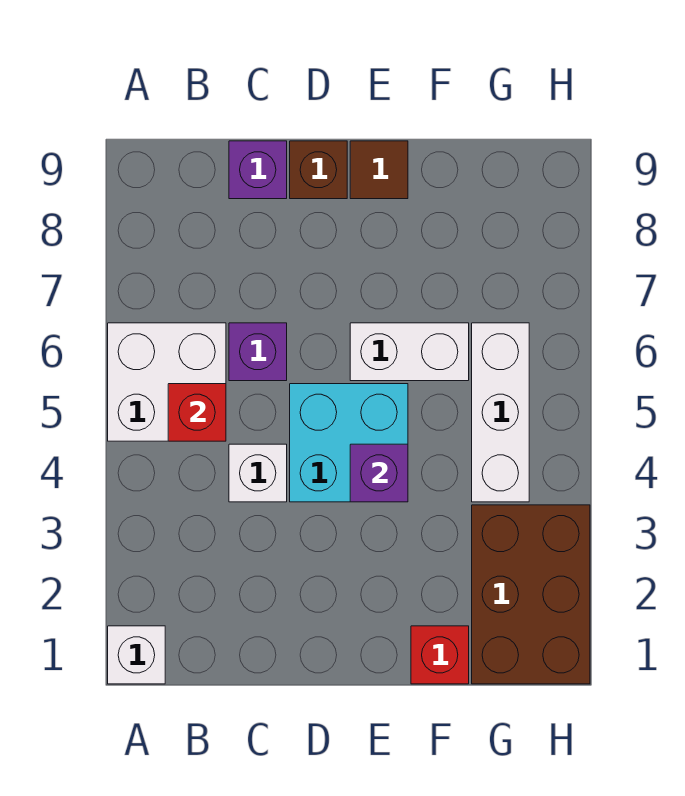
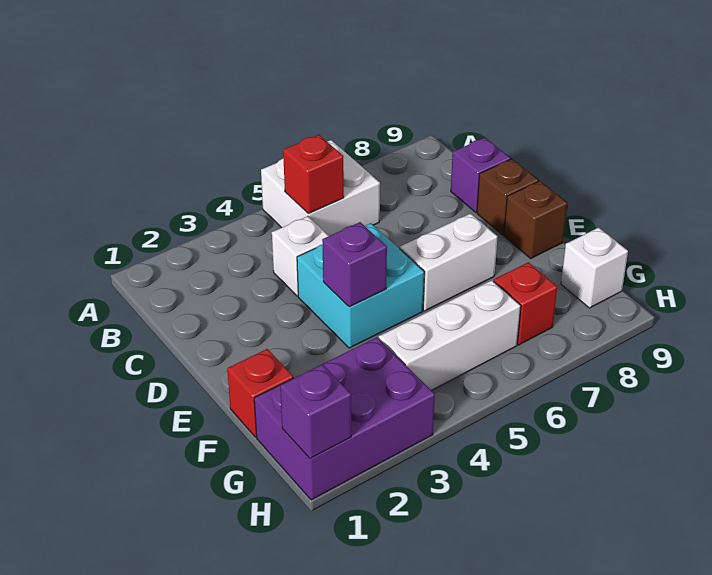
white brick A1 level 1 -> white brick G9 level 1
purple brick C6 level 1 -> purple brick H1 level 2
white brick E6:F6 level 1 -> white brick E6:E7 level 1
brown tile E9 level 1 -> brown brick E9 level 1
brown brick G1:H3 level 1 -> purple brick G1:H3 level 1
none -> red brick G7 level 1

